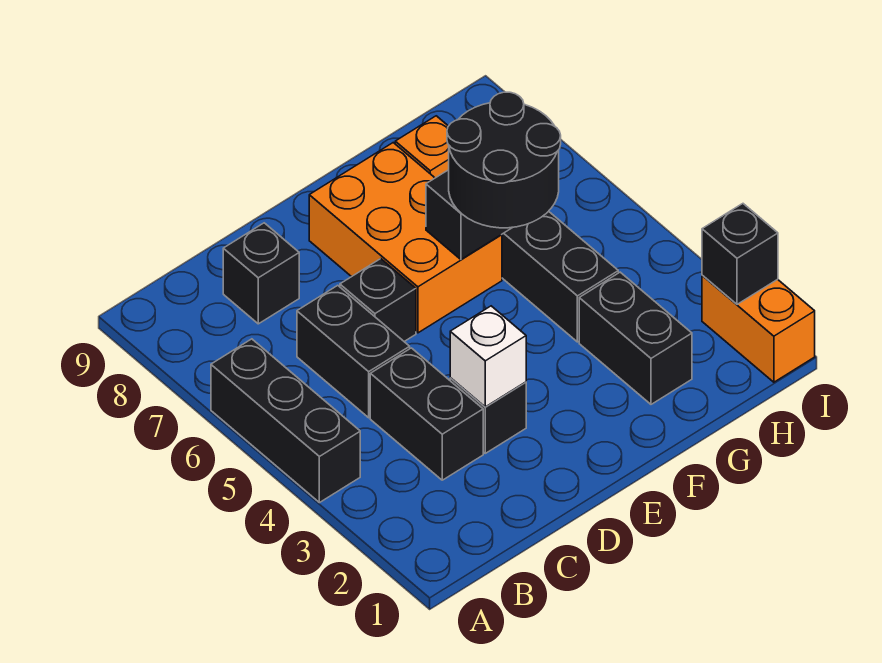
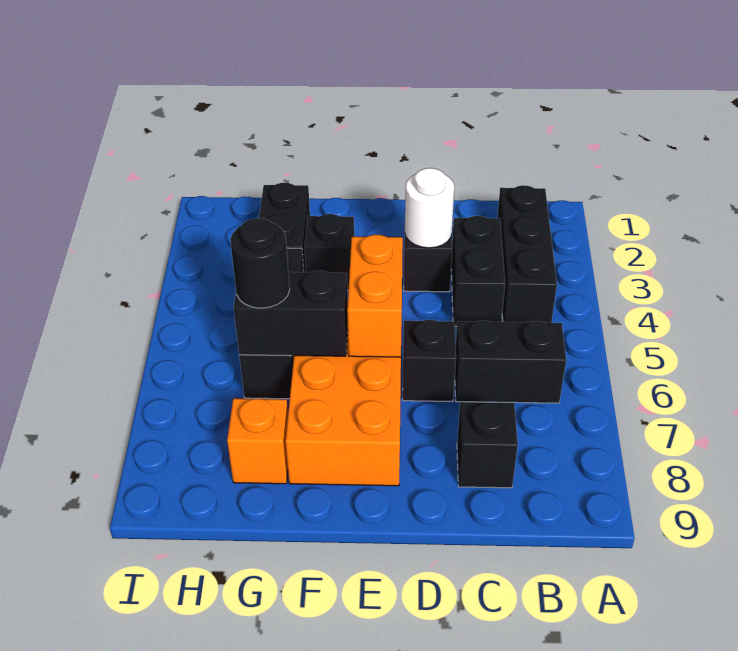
black brick A4:A6 level 1 -> black brick B2:B4 level 1
black brick C5:C6 level 1 -> black brick B6:C6 level 1
white brick D3 level 2 -> white round brick D3 level 2
black round brick F5:G6 level 3 -> black round brick G6 level 3
orange brick I1:I2 level 1 -> orange brick E5:E6 level 2
black brick I2 level 2 -> black brick F3 level 1

